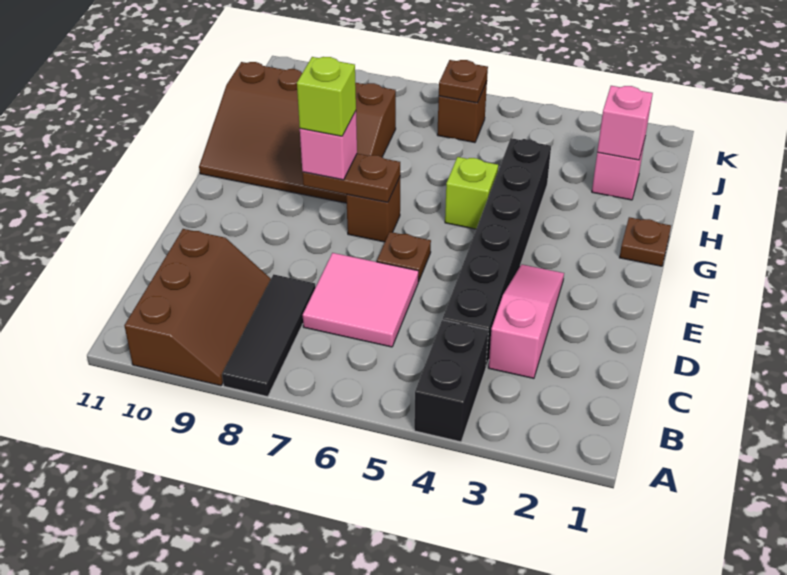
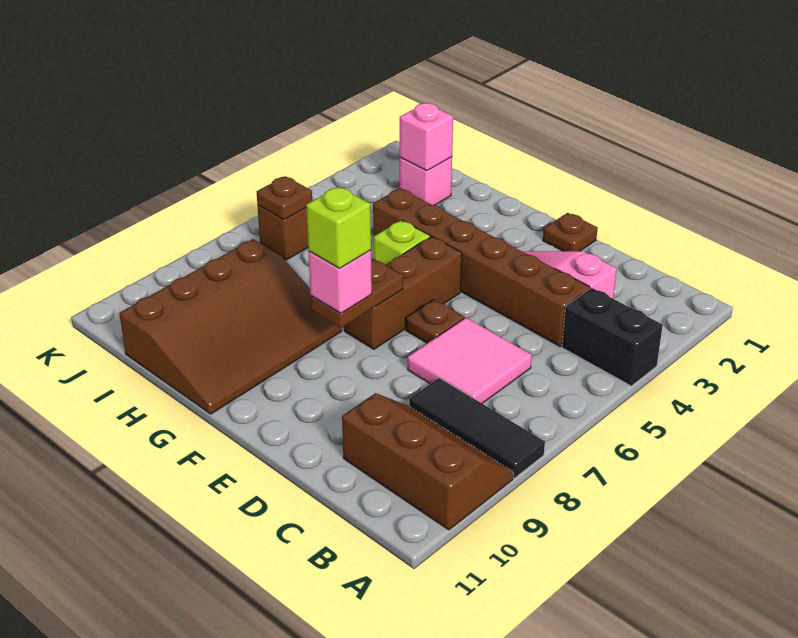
black brick C4:H4 level 1 -> brown brick C4:H4 level 1
brown brick F7 level 1 -> brown brick F5:F7 level 1
brown plate G1 level 1 -> brown plate E1 level 1

